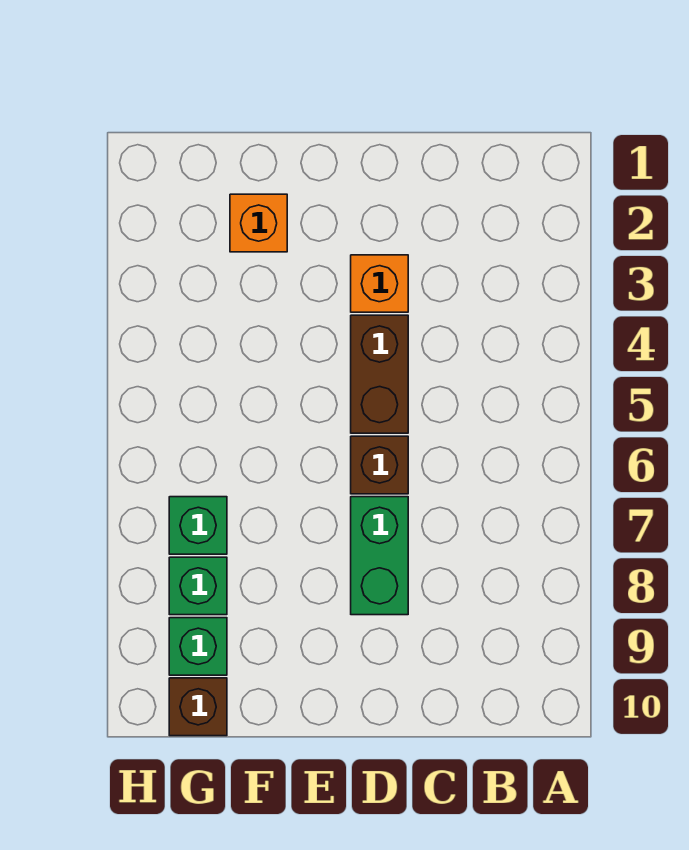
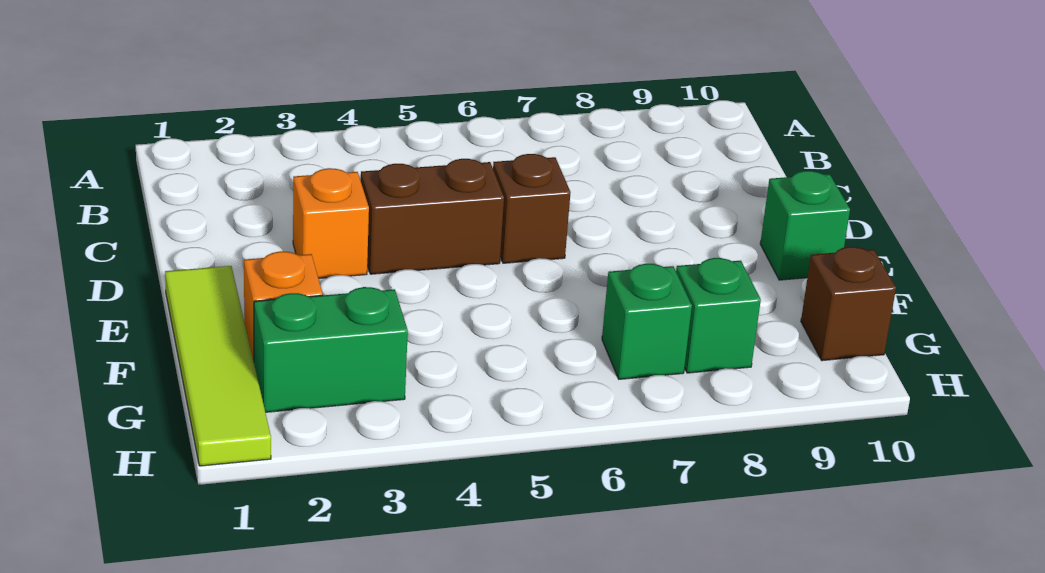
green brick D7:D8 level 1 -> green brick G2:G3 level 1
none -> lime tile E1:H1 level 1
green brick G9 level 1 -> green brick E10 level 1

